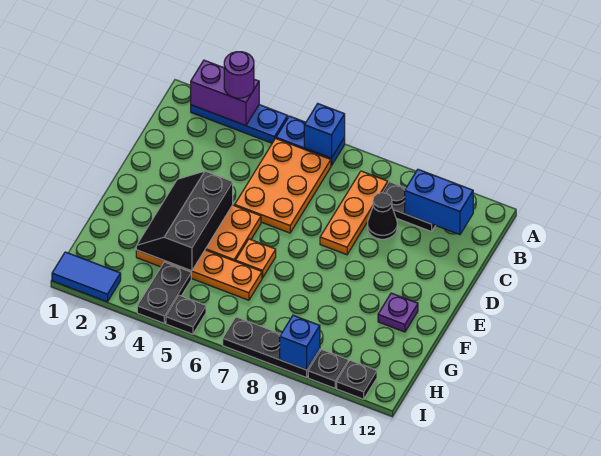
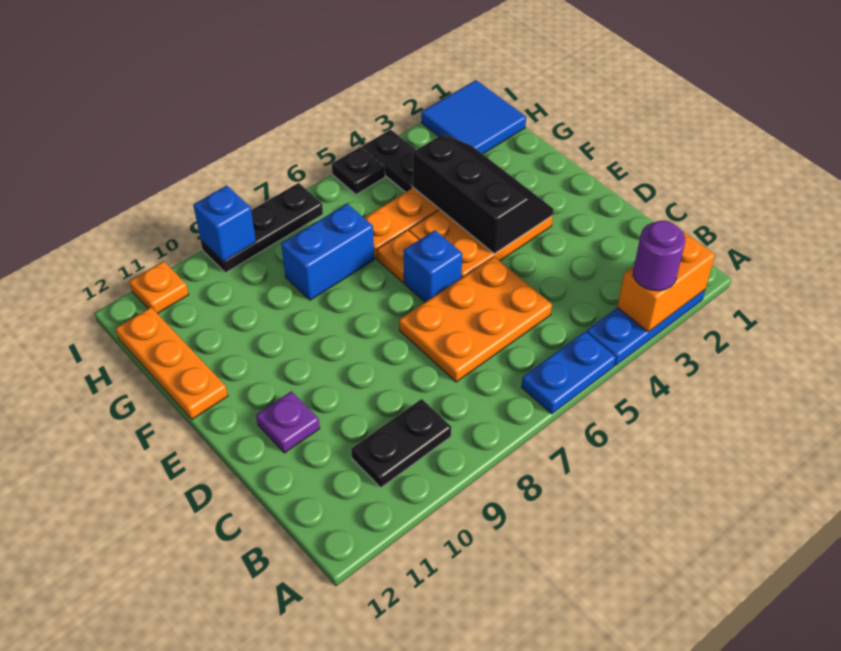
purple brick A2:A3 level 2 -> orange brick A2:A3 level 2
blue brick A6 level 2 -> blue brick E6 level 1
orange plate B5:D6 level 1 -> orange plate C5:D7 level 1
orange plate B8:D8 level 1 -> orange plate F12:H12 level 1
blue brick B10:B11 level 2 -> blue brick G7:G8 level 1
black cone C9 level 1 -> none
purple plate F11 level 1 -> purple plate D11 level 1
blue tile I1:I2 level 1 -> blue tile H1:I2 level 1
black plate I10 level 1 -> none
black plate I11 level 1 -> orange plate I11 level 1

